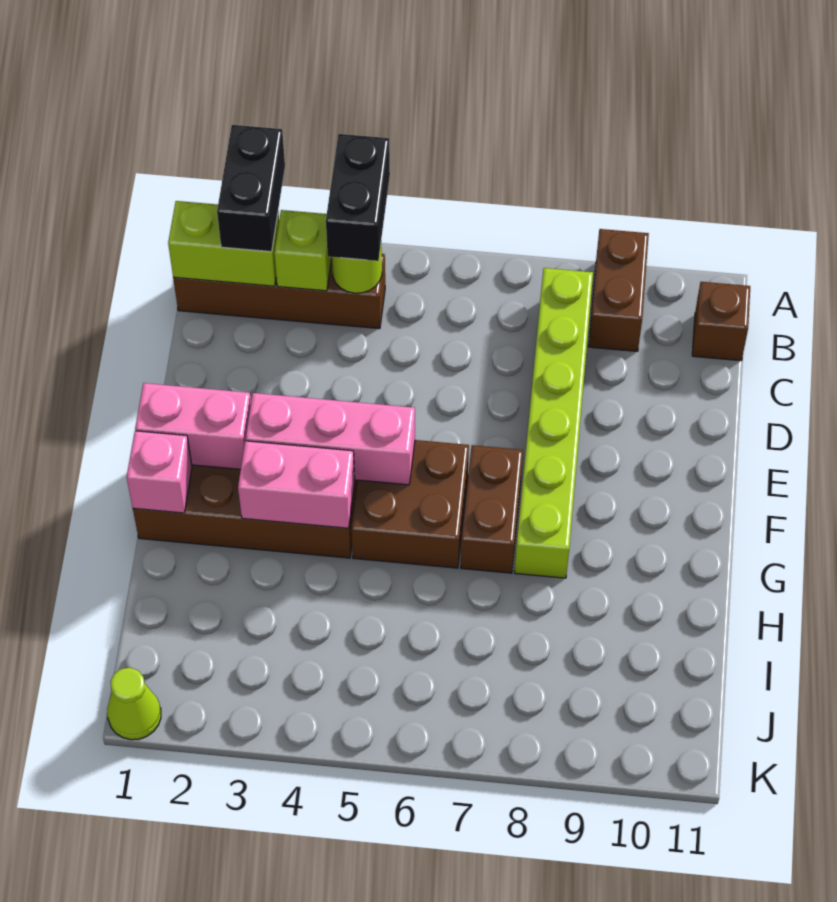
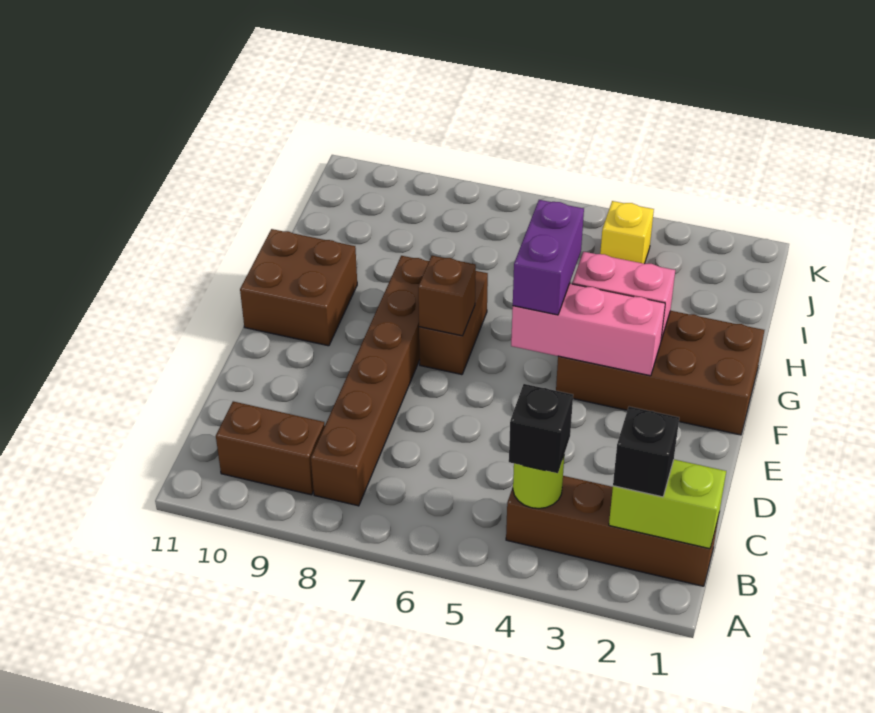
black brick A2:B2 level 3 -> black brick B2 level 3
black brick A4:B4 level 3 -> black brick B4 level 3
brown brick A9:B9 level 1 -> brown brick B9:B10 level 1
lime brick B3 level 2 -> none
lime brick B8:G8 level 1 -> brown brick B8:G8 level 1
brown brick B11 level 1 -> brown brick F7 level 2
pink brick F1:F2 level 2 -> none
brown brick F5:G6 level 1 -> brown brick F10:G11 level 1
none -> purple brick F5:G5 level 3
pink brick G1 level 2 -> none
none -> yellow brick J4 level 1
lime cone K1 level 1 -> none

